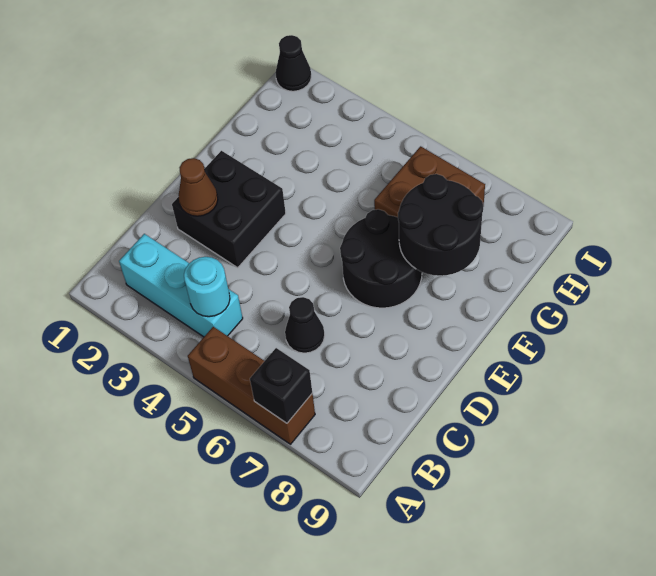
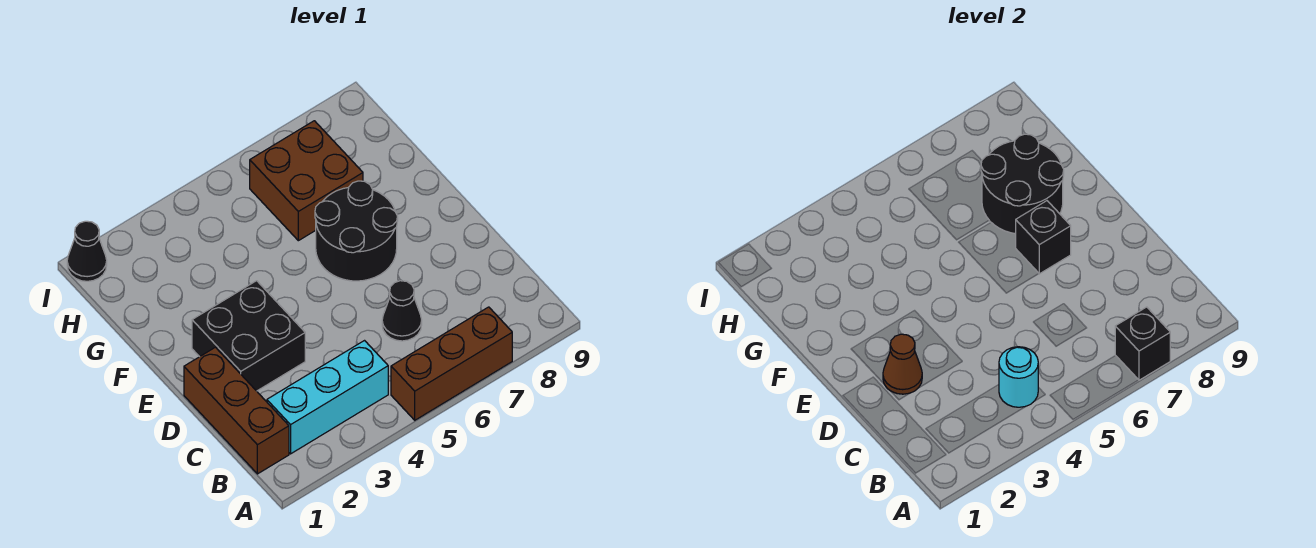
none -> brown brick B1:D1 level 1
none -> black brick E7 level 2

